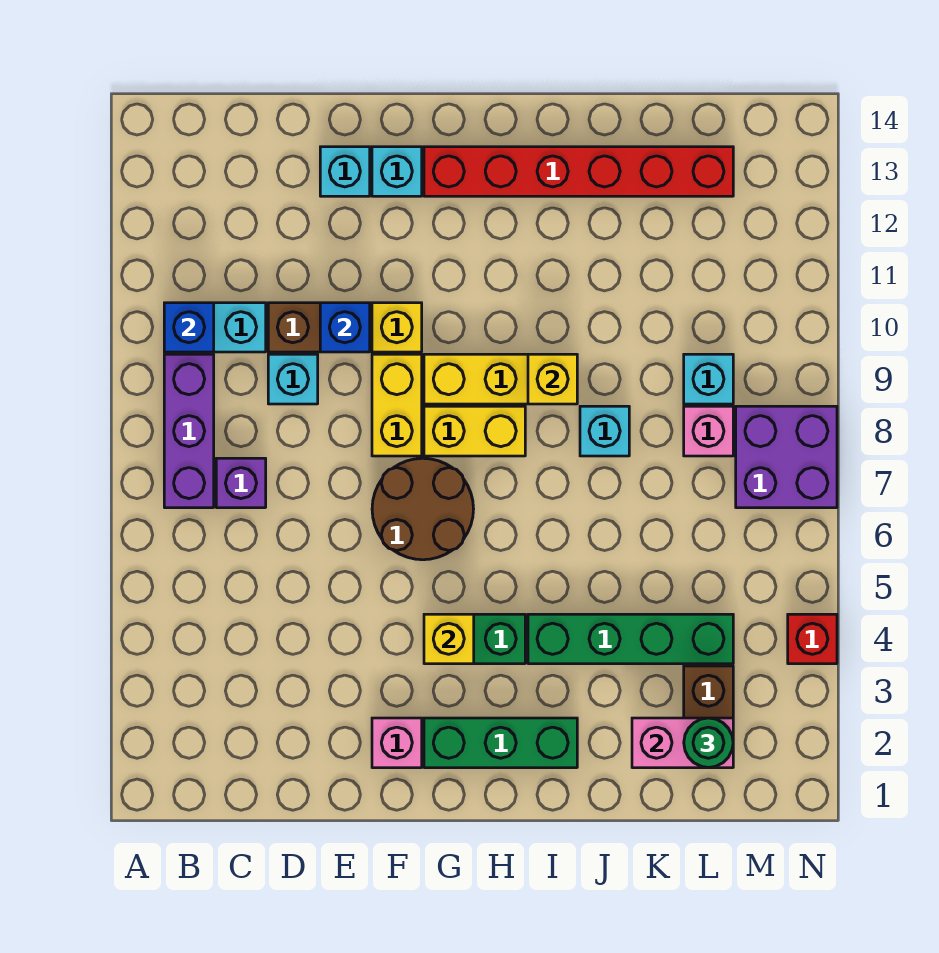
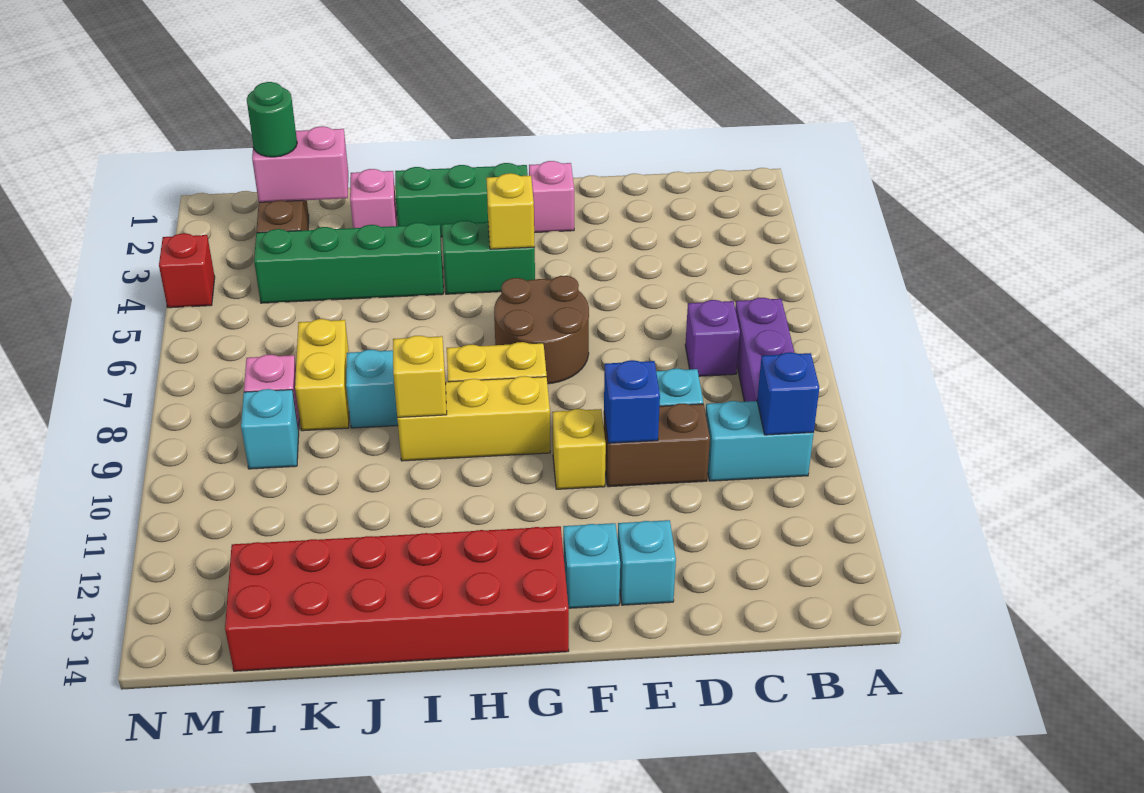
yellow brick F8:F9 level 1 -> yellow brick K7:K8 level 1
red brick G13:L13 level 1 -> red brick G13:L14 level 1
none -> pink brick J2 level 1
purple brick M7:N8 level 1 -> none

